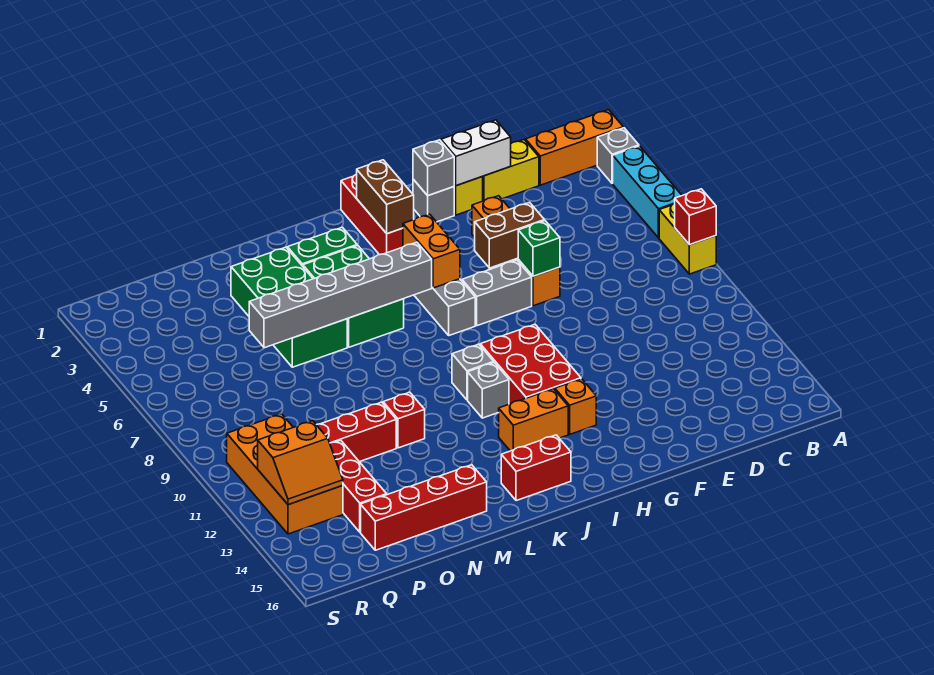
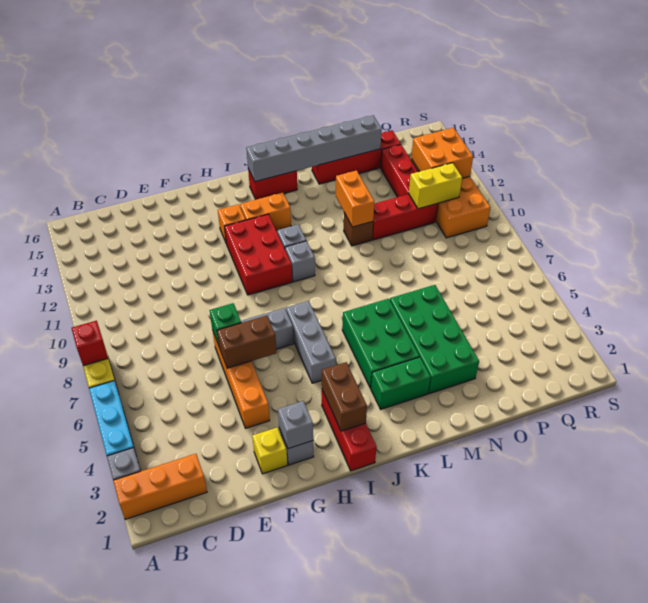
yellow brick D2:E2 level 1 -> yellow brick P11:Q11 level 2
white brick E2:F2 level 2 -> none
orange brick I5:I6 level 2 -> orange brick M11:M12 level 2
grey brick J6:O6 level 2 -> grey brick J15:O15 level 2
red brick M11 level 1 -> brown brick M11 level 1
orange slope Q12:R13 level 2 top 12 -> orange brick Q12:R13 level 2

